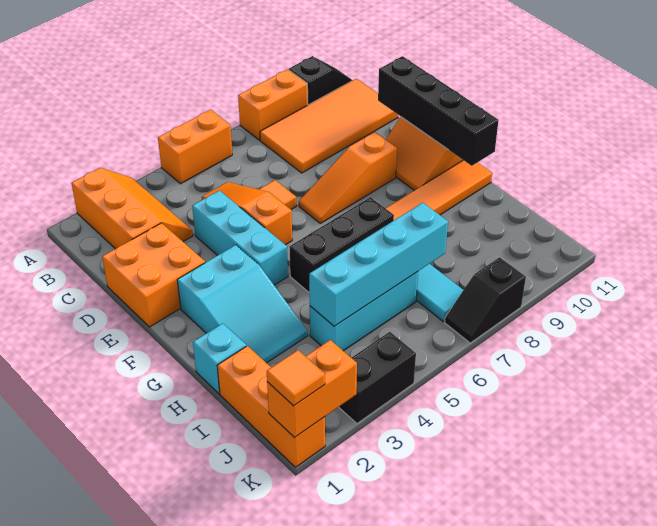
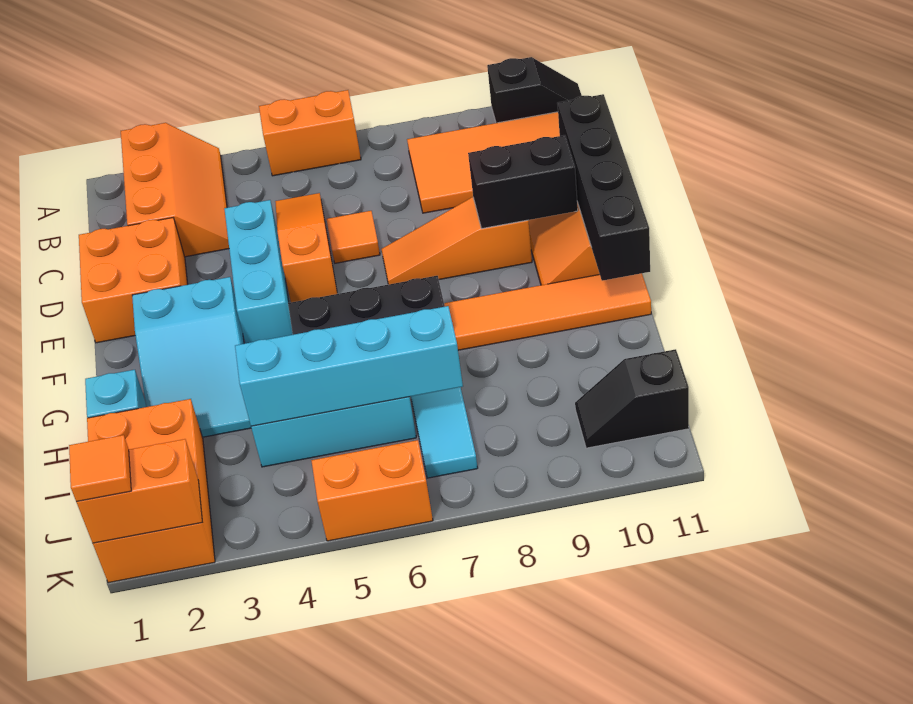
orange brick A8:A9 level 1 -> orange brick K5:K6 level 1
orange brick I1:K1 level 1 -> orange brick I1:K2 level 1
black brick K3:K4 level 1 -> black brick E9:E10 level 2
black slope K7:K8 level 1 top 8 -> black slope J10:J11 level 1 top 11

